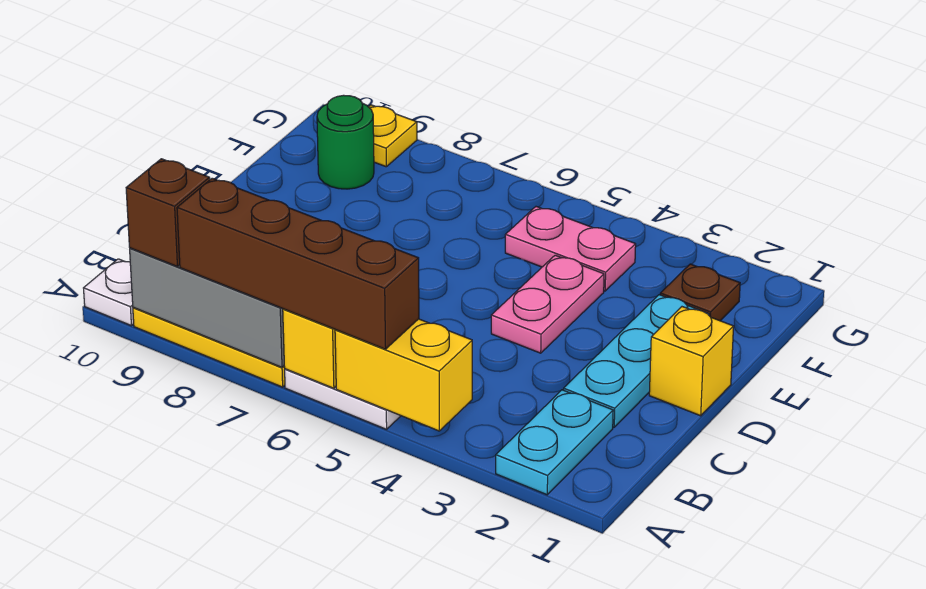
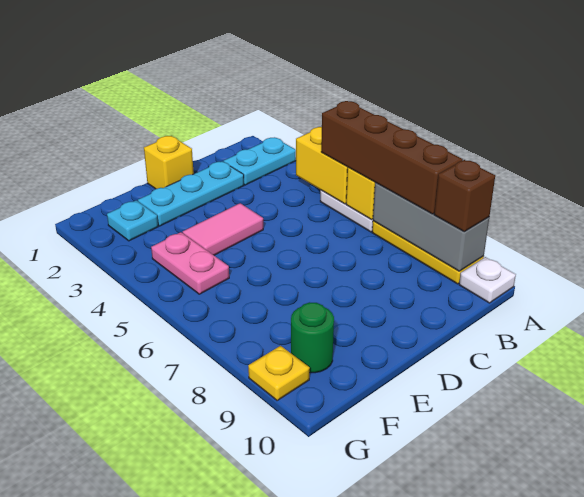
pink plate D4:E4 level 1 -> pink tile D4:E4 level 1
brown plate F2 level 1 -> cyan plate F2 level 1

